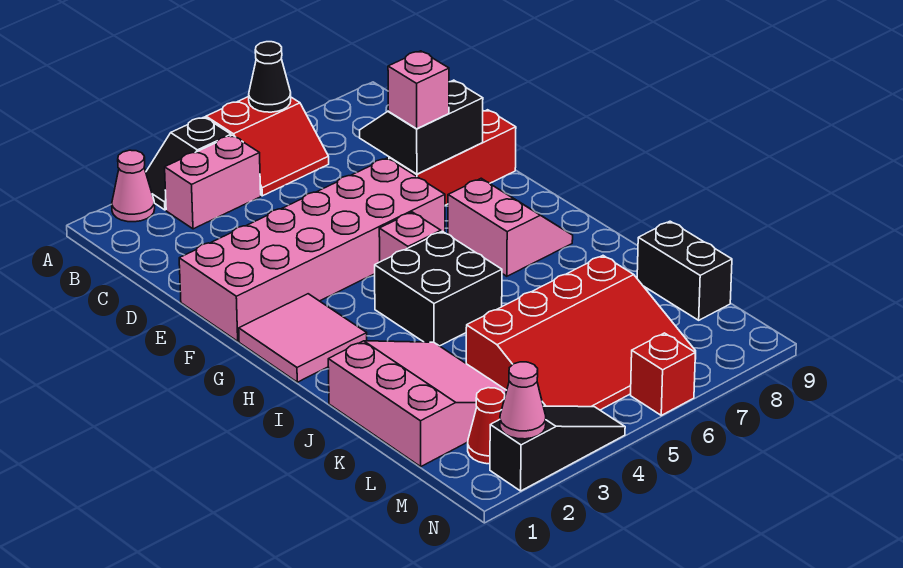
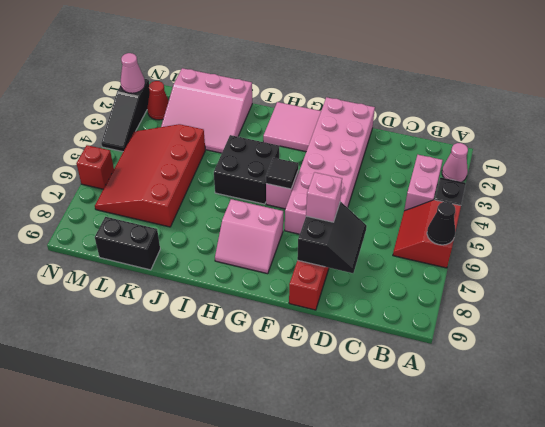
none -> black tile G5 level 2

